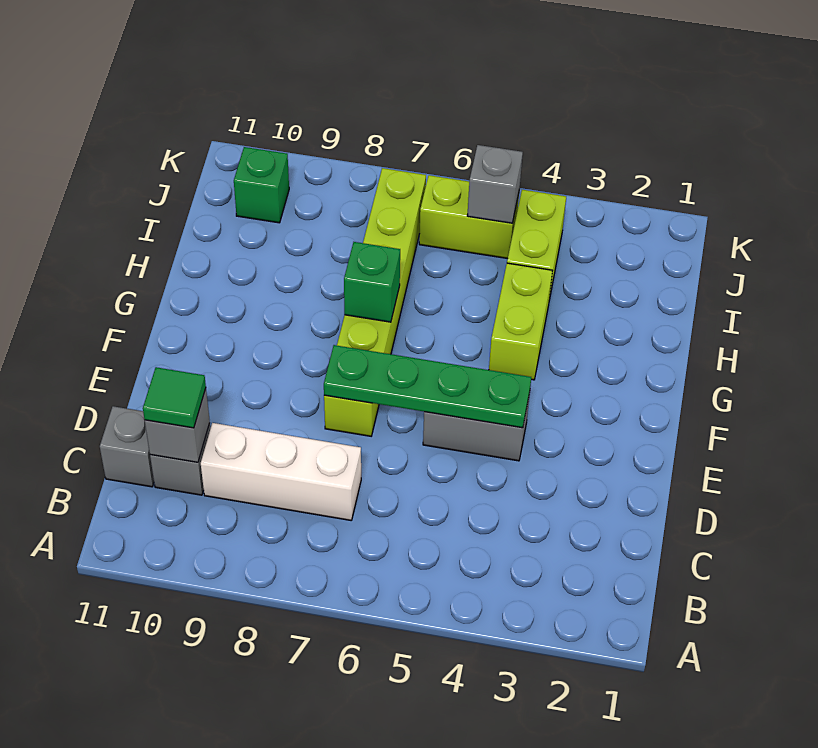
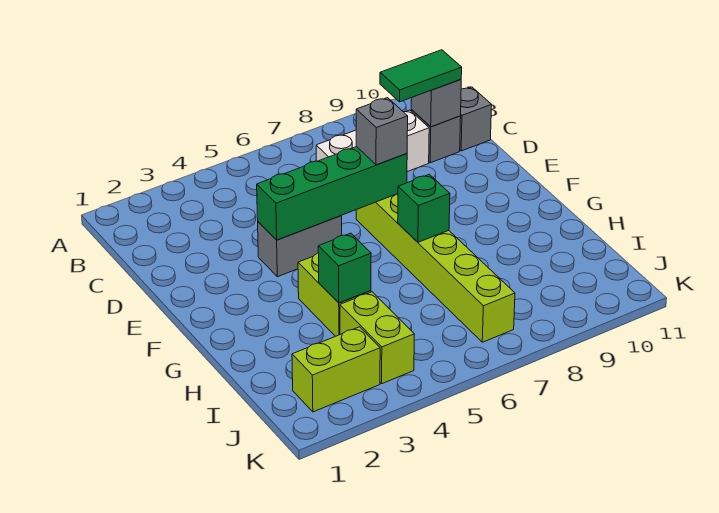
green tile C10 level 3 -> green tile C9:C10 level 3
green plate E4:E7 level 2 -> green brick E4:E7 level 2
lime brick J5:J6 level 1 -> lime brick J2:J3 level 1
grey brick J5 level 2 -> grey brick E7 level 3
green brick J10 level 1 -> green brick H4 level 2

